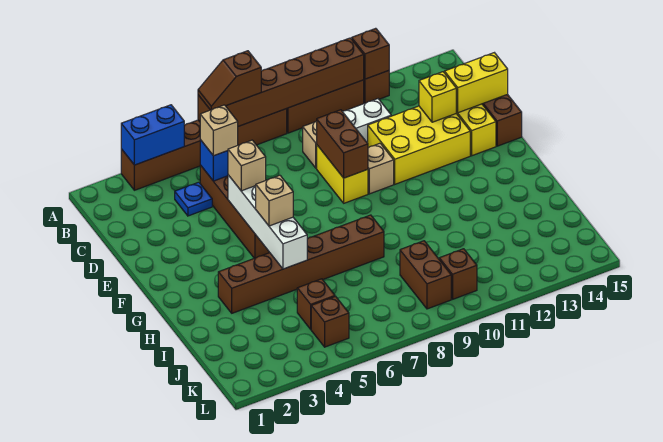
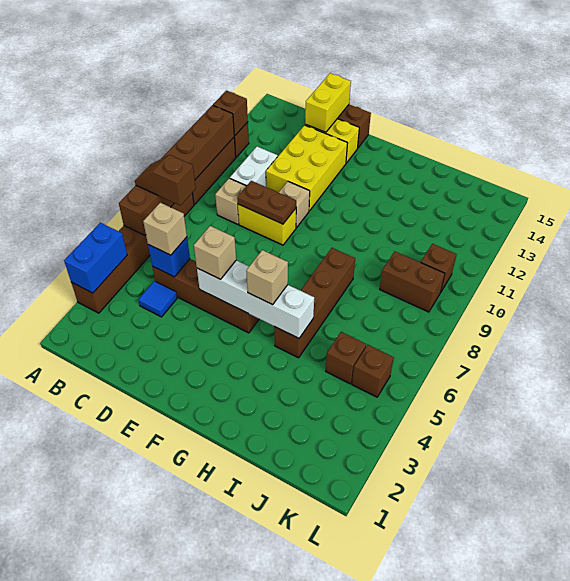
brown slope A6:A7 level 3 top 7 -> brown slope A7:B7 level 3 top B
blue plate C4 level 1 -> blue tile C4 level 1
brown brick D9:E9 level 2 -> brown plate D9:E9 level 2
yellow brick D13 level 2 -> none
brown brick H3:H8 level 1 -> brown brick H5:H8 level 1

